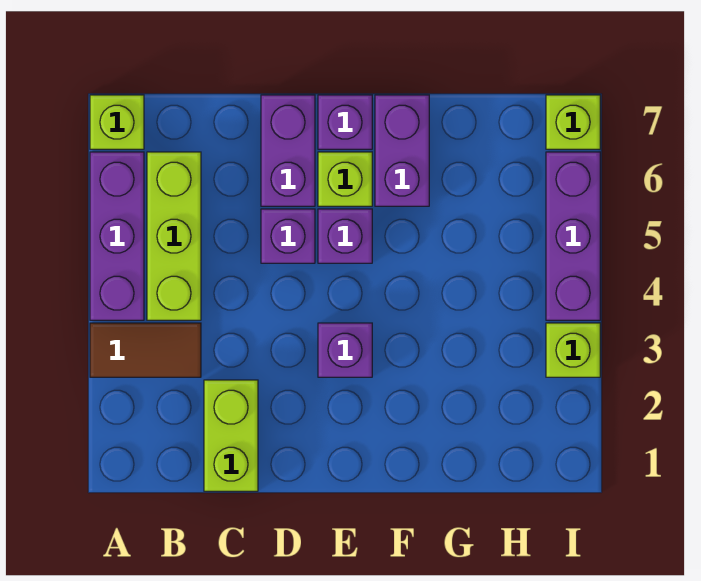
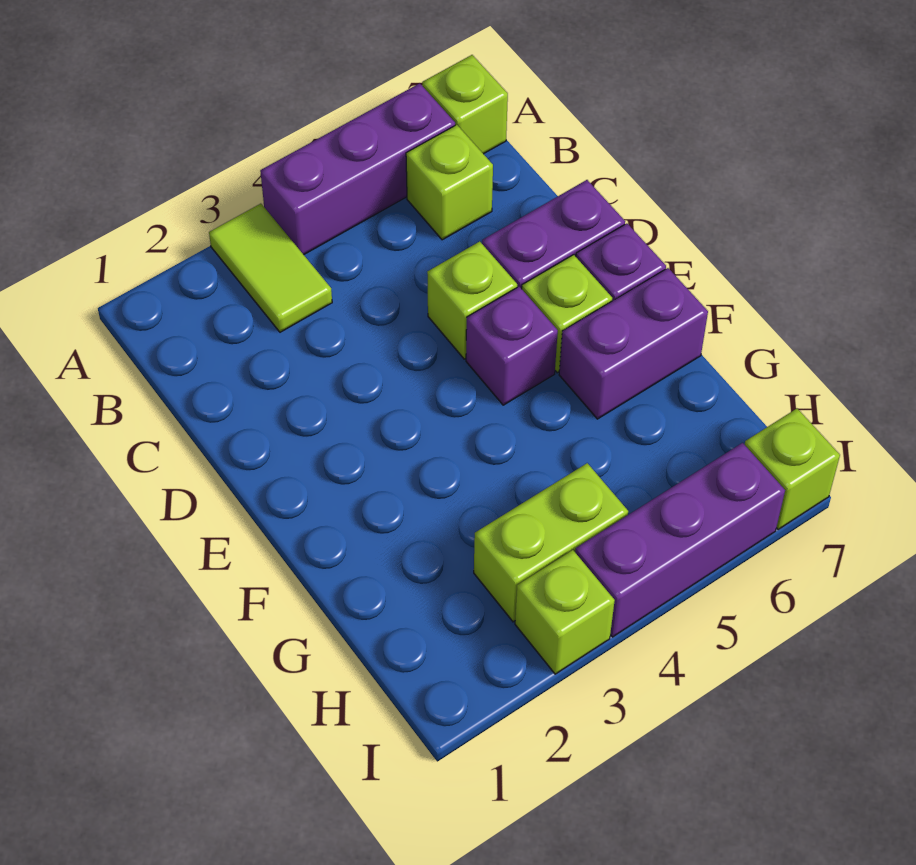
brown tile A3:B3 level 1 -> lime tile A3:B3 level 1
lime brick B4:B6 level 1 -> lime brick B6 level 1
lime brick C1:C2 level 1 -> lime brick H3:H4 level 1
purple brick D5 level 1 -> lime brick D5 level 1
purple brick E3 level 1 -> none

